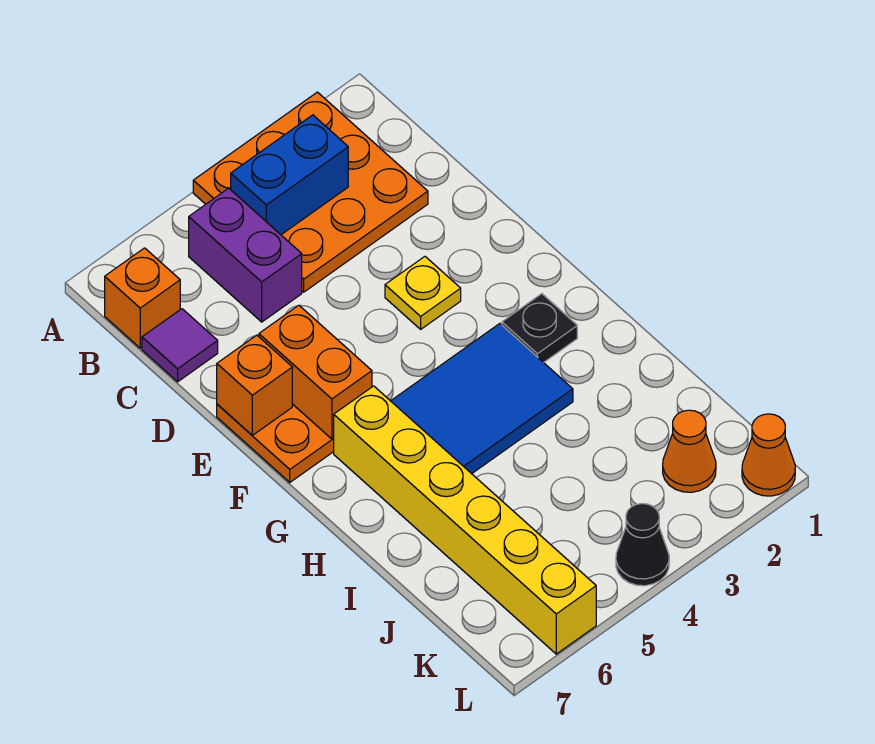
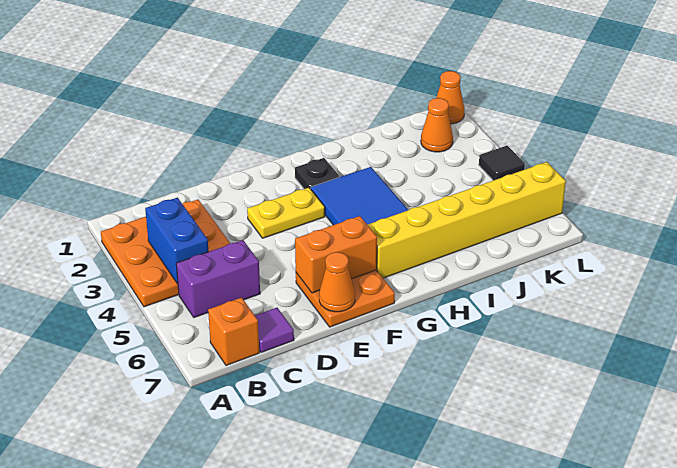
yellow plate E3 level 1 -> yellow plate E3:F3 level 1
orange brick E7 level 2 -> orange cone E7 level 2
black cone L4 level 1 -> black tile L4 level 1

